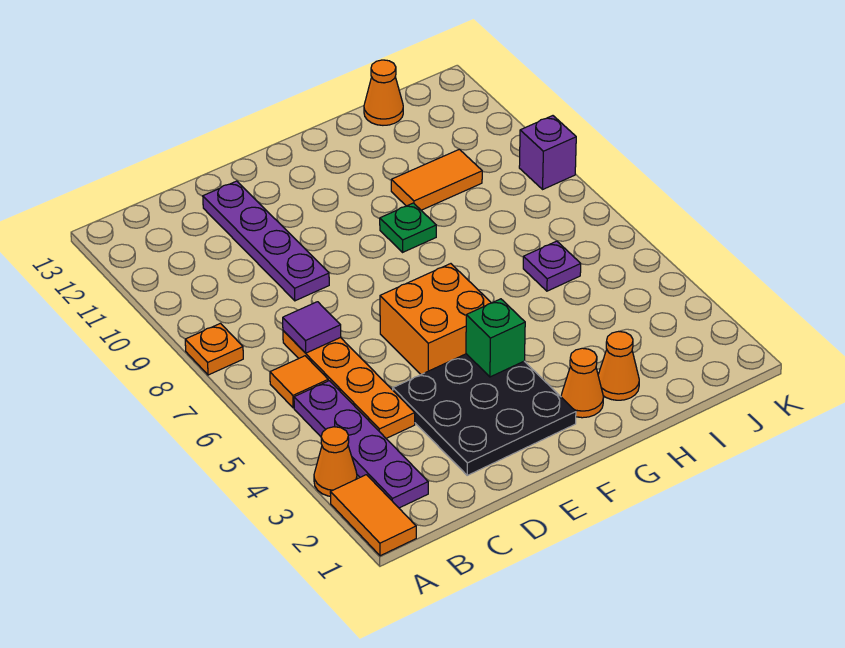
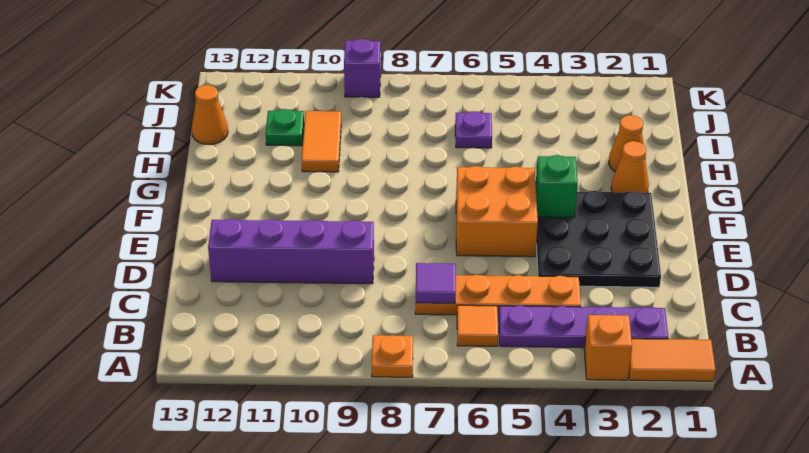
orange cone A3 level 1 -> orange brick A3 level 1
purple plate D9:D12 level 1 -> purple brick D9:D12 level 1
green plate G9 level 1 -> green plate I11 level 1

